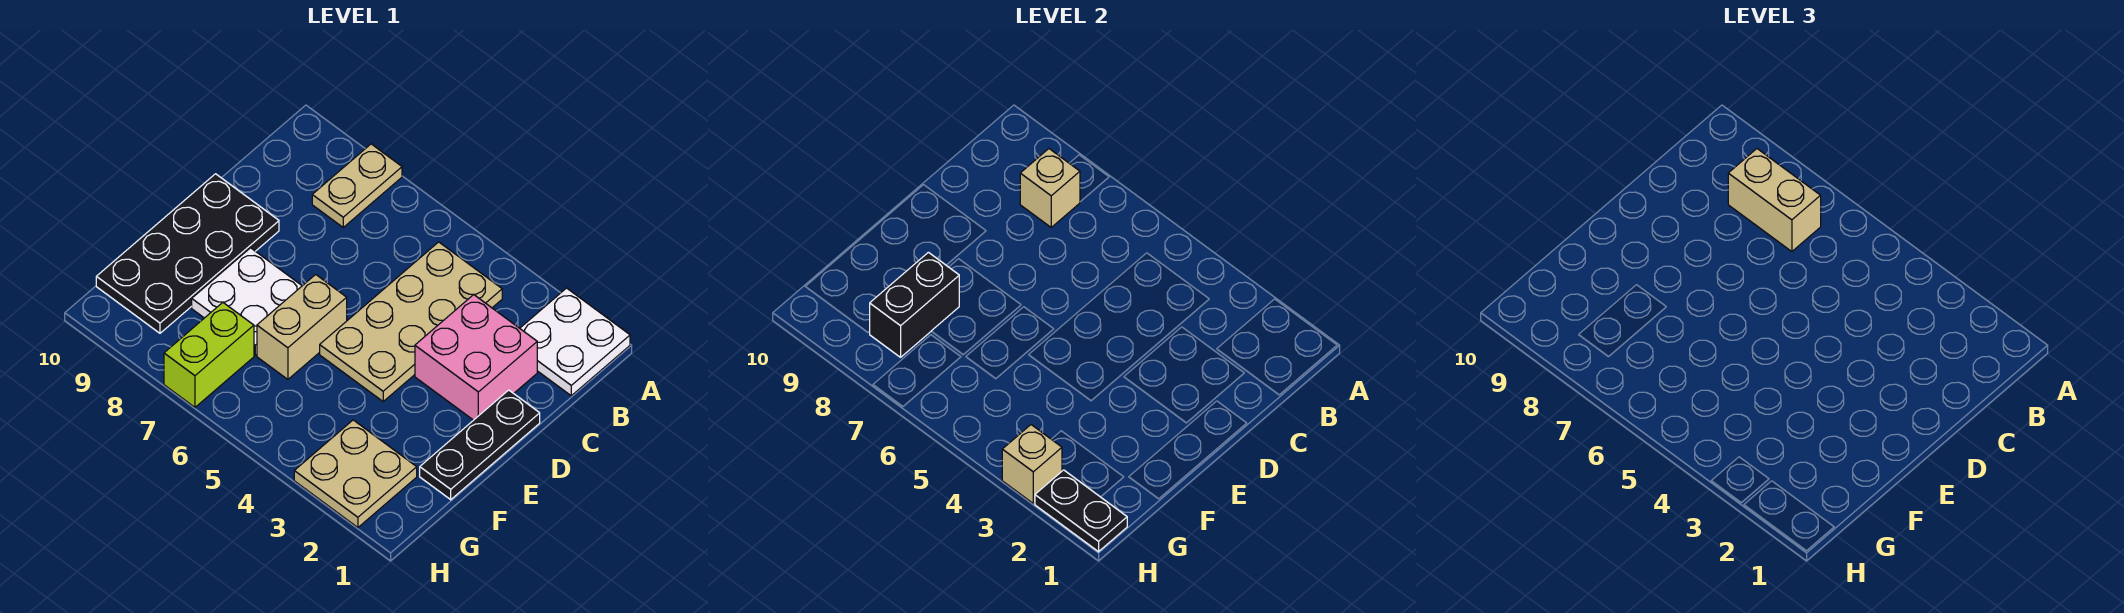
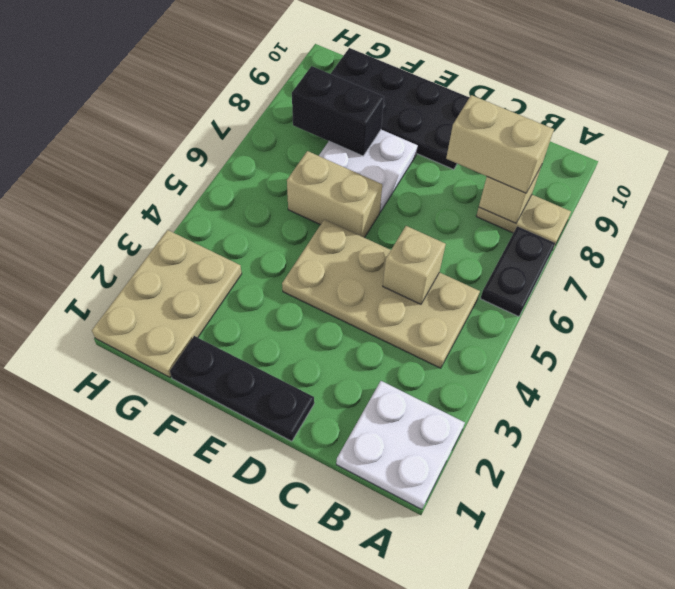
tan brick B7:B8 level 3 -> tan brick B8:C8 level 3
pink brick C2:D3 level 1 -> none
tan plate G2:H3 level 1 -> tan plate G1:H3 level 1
lime brick G7:H7 level 1 -> none
black plate H1:H2 level 2 -> black plate A6:A7 level 1
tan brick H3 level 2 -> tan brick C5 level 2

